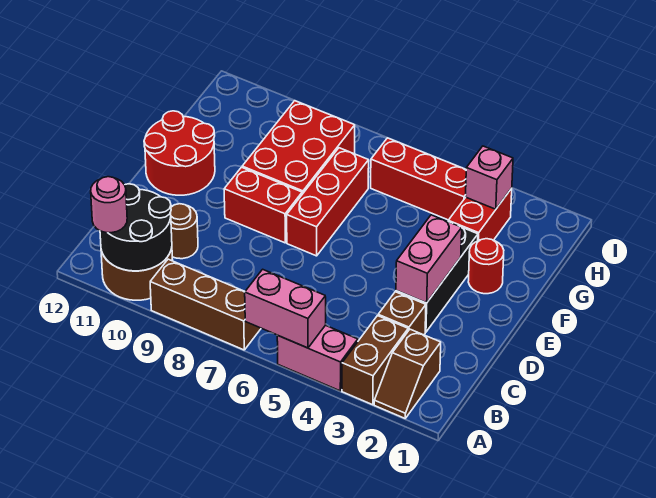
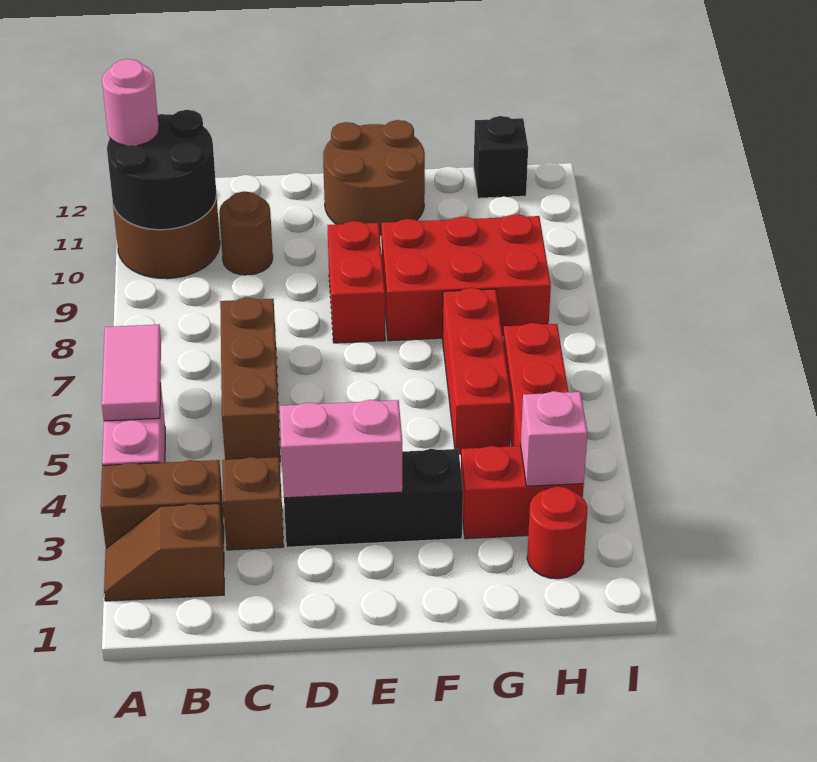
pink brick A5:A6 level 2 -> pink tile A5:A6 level 2
brown brick A7:A9 level 1 -> brown brick C5:C7 level 1
red brick E7:G7 level 1 -> red brick G5:G7 level 1
red round brick E11:F12 level 1 -> brown round brick E11:F12 level 1
red round brick F2 level 1 -> red round brick H2 level 1
none -> black brick H12 level 1

